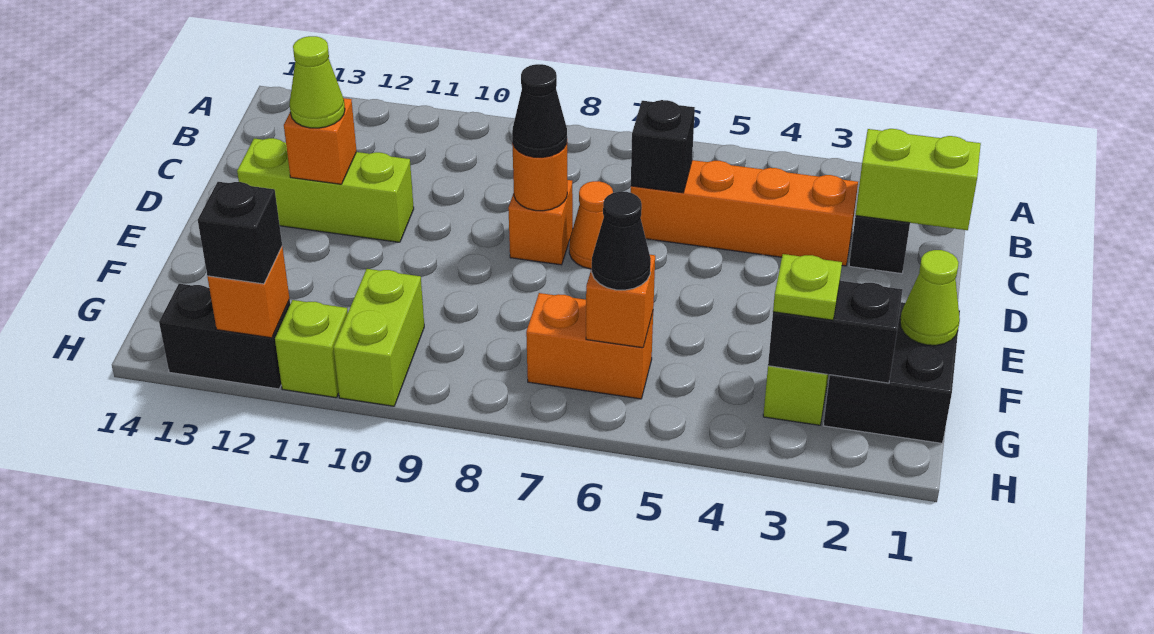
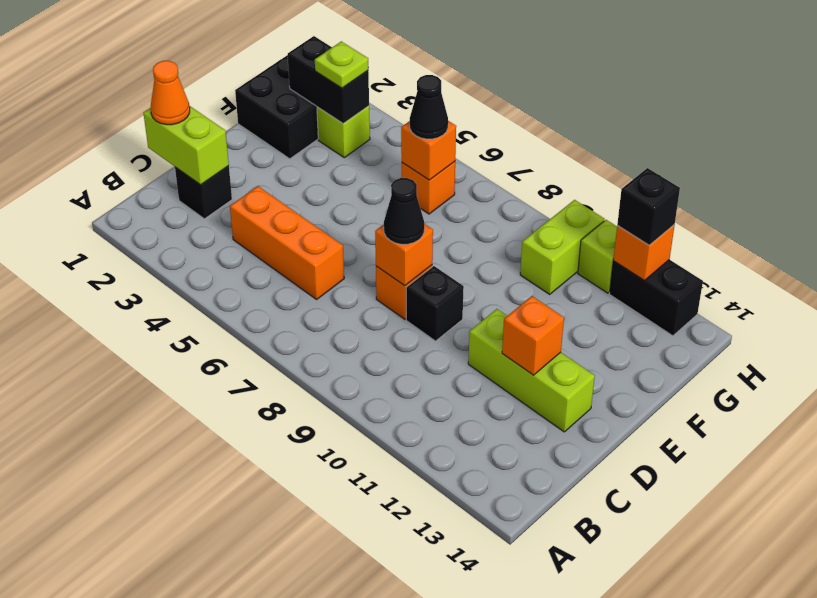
orange brick C3:C6 level 1 -> orange brick C4:C6 level 1
black brick C6 level 2 -> black brick D9 level 1
orange cone D7 level 1 -> orange cone C1 level 3
orange round brick D8 level 2 -> orange brick D8 level 2
lime cone D12 level 3 -> none
lime cone F1 level 2 -> none
orange brick G6:G7 level 1 -> orange brick G6 level 1

